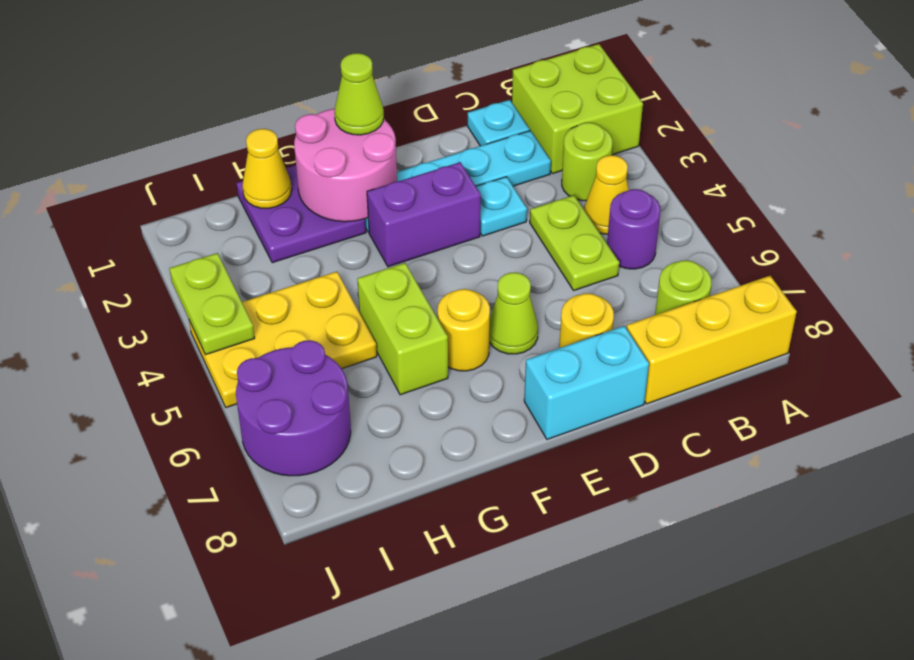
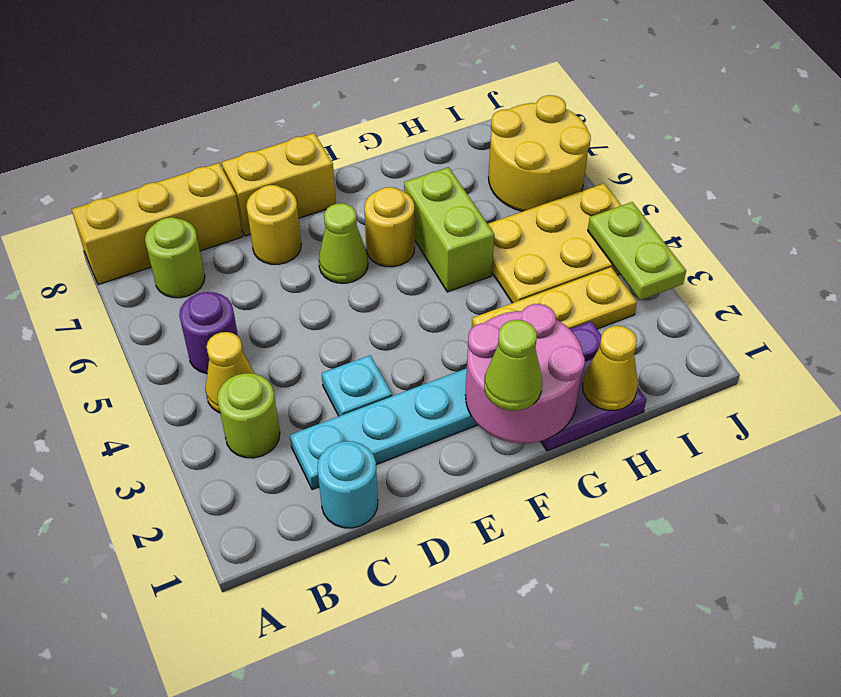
lime brick A1:B2 level 1 -> none
cyan plate C1 level 1 -> cyan round brick C1 level 1
lime plate C4:C5 level 1 -> none
cyan brick D8:E8 level 1 -> yellow brick D8:E8 level 1
purple brick E3:F3 level 1 -> none
none -> yellow plate G3:I3 level 1
purple round brick I6:J7 level 1 -> yellow round brick I6:J7 level 1

